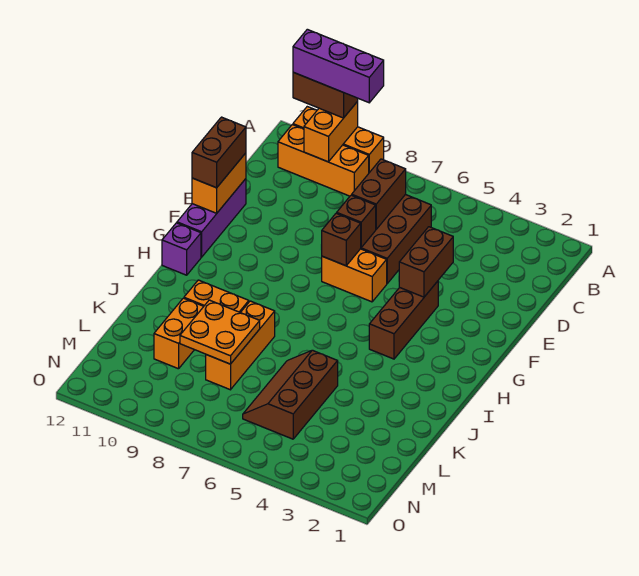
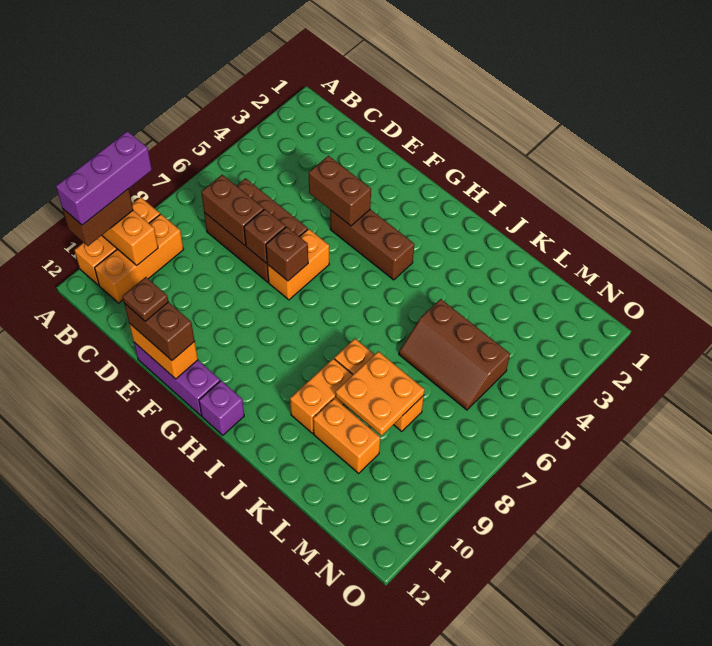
none -> brown plate E12 level 4

